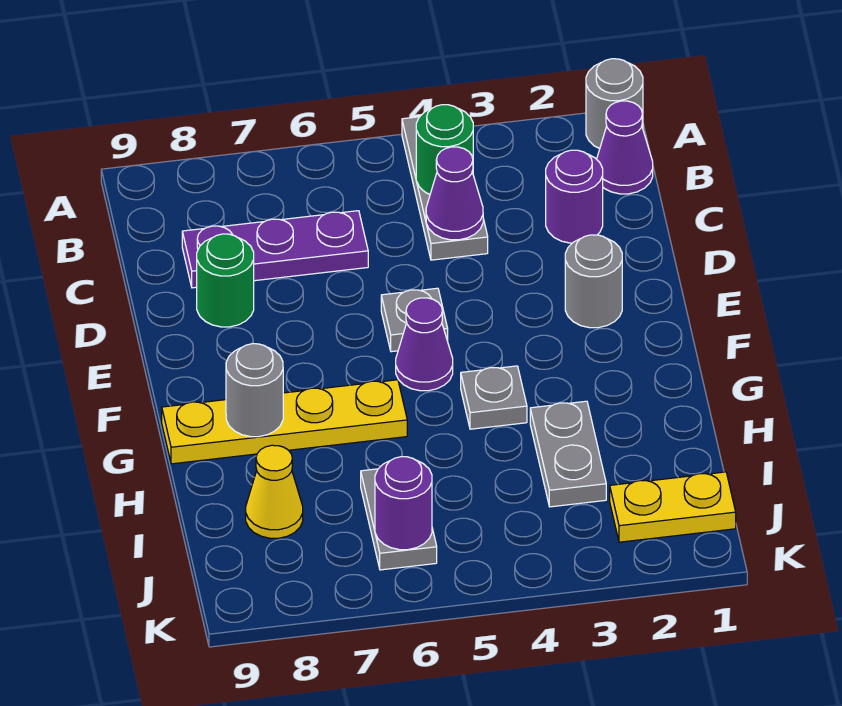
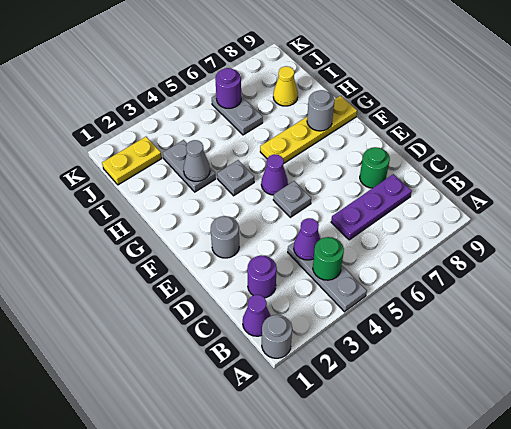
none -> grey cone H3 level 2

